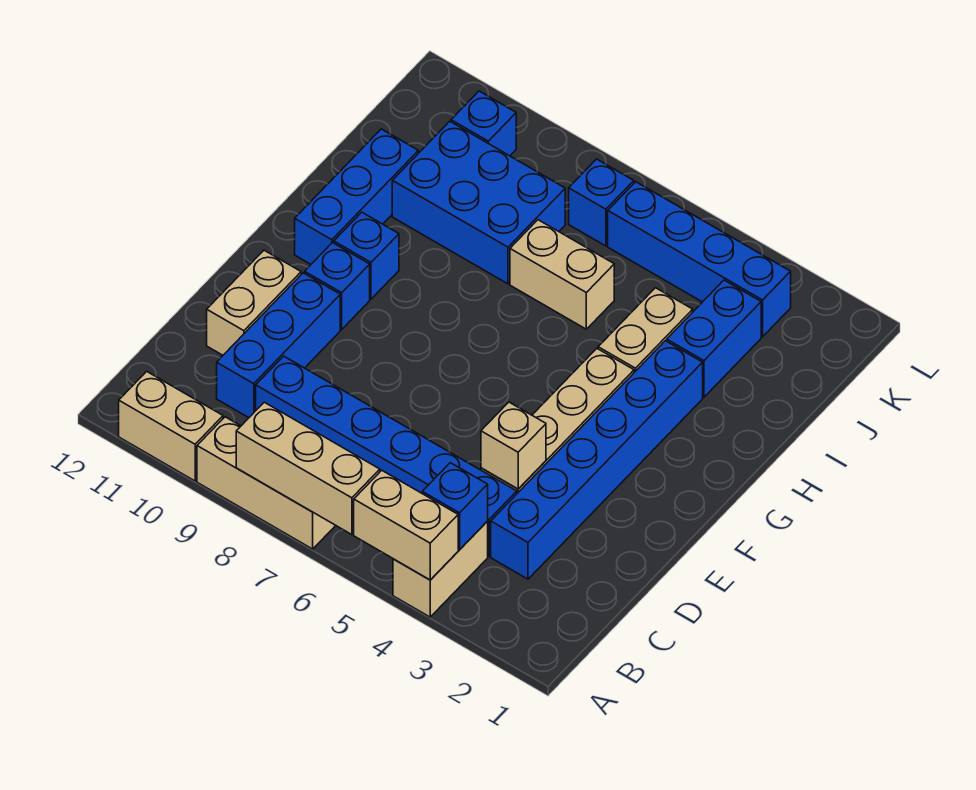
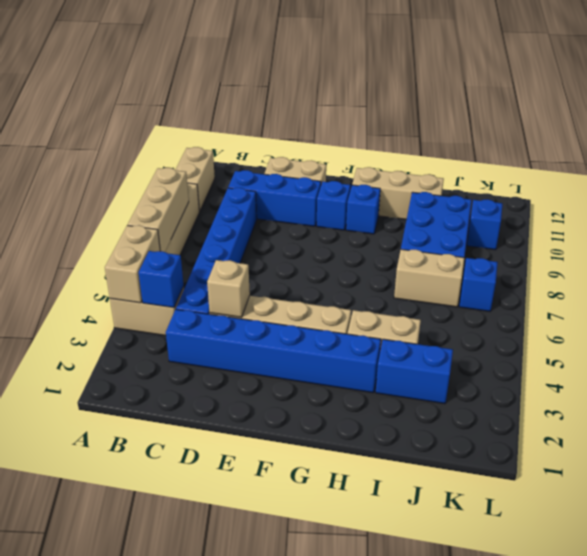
blue brick G11:I11 level 1 -> tan brick G11:I11 level 1
tan brick I6:I7 level 1 -> tan brick I7:J7 level 1
blue brick K3:K6 level 1 -> none

